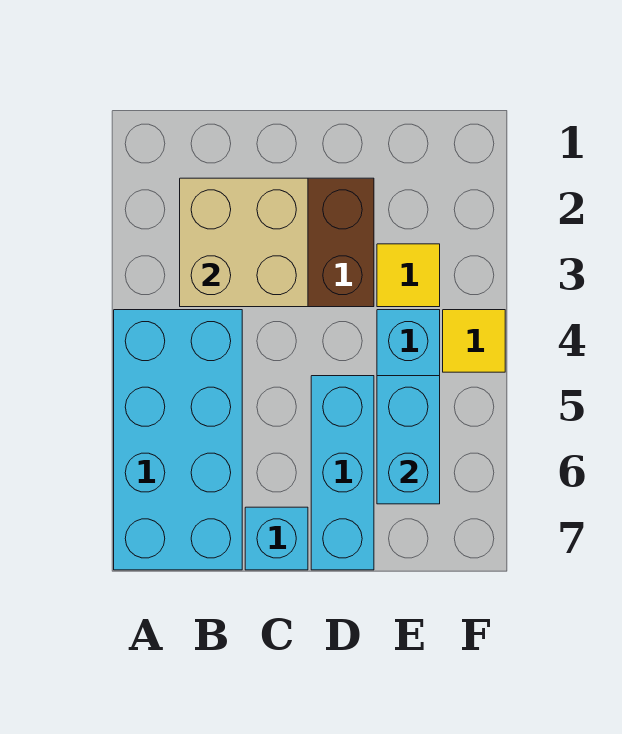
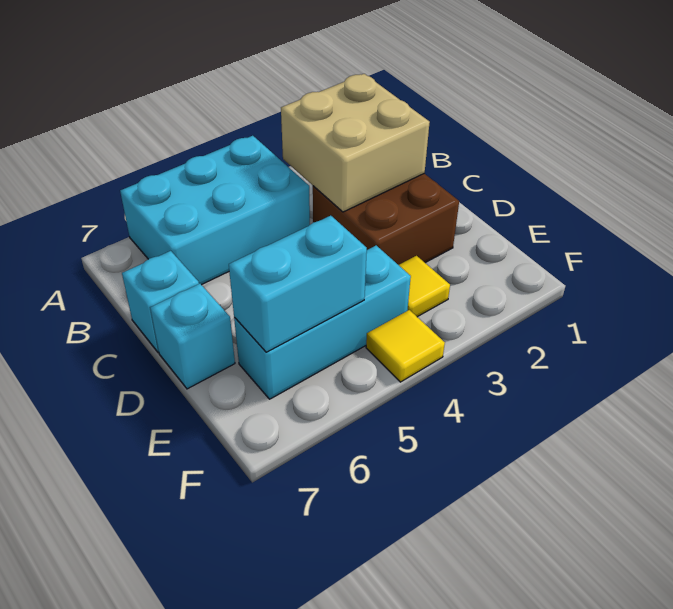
cyan brick A4:B7 level 1 -> cyan brick A4:B6 level 1
cyan brick D5:D7 level 1 -> cyan brick D7 level 1

